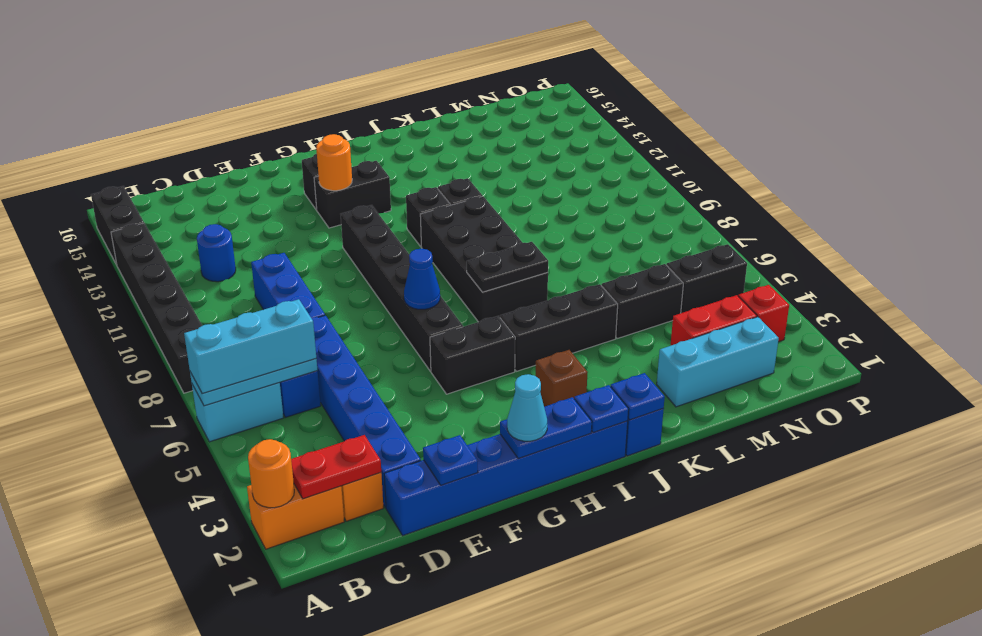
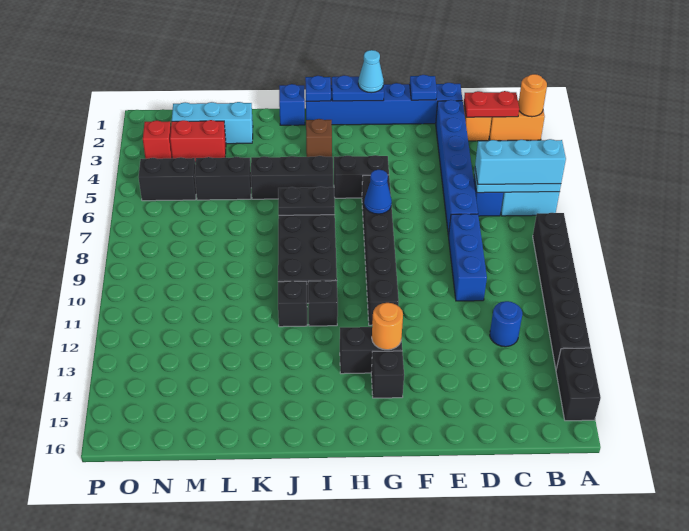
blue plate J1 level 2 -> none

